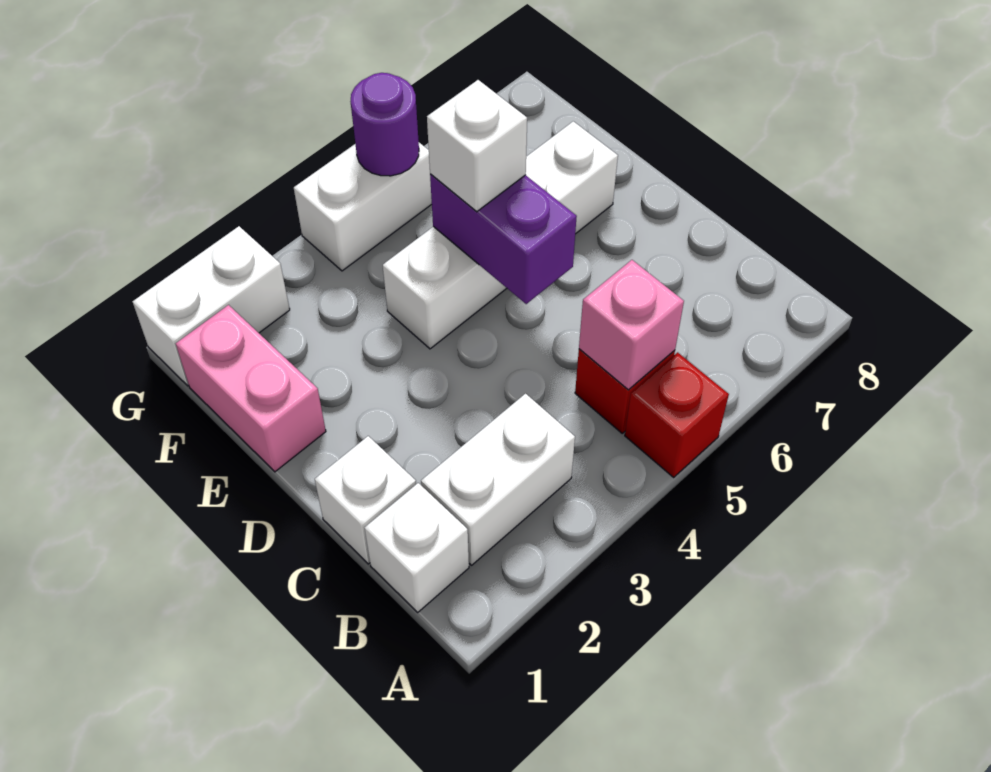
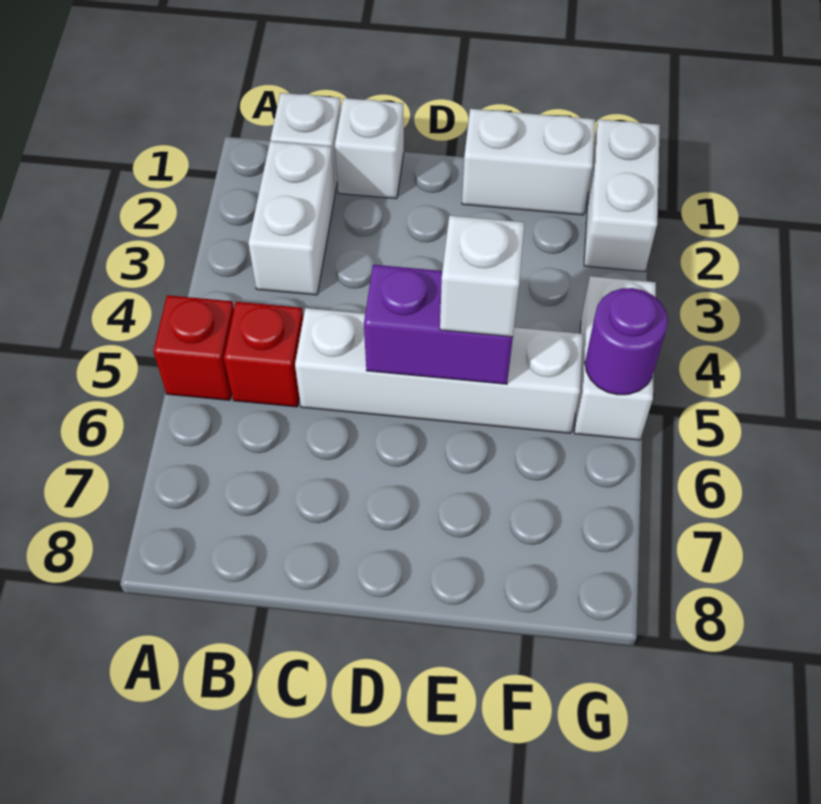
pink brick B5 level 2 -> none
pink brick E1:F1 level 1 -> white brick E1:F1 level 1
white brick E4:E7 level 1 -> white brick C5:F5 level 1

